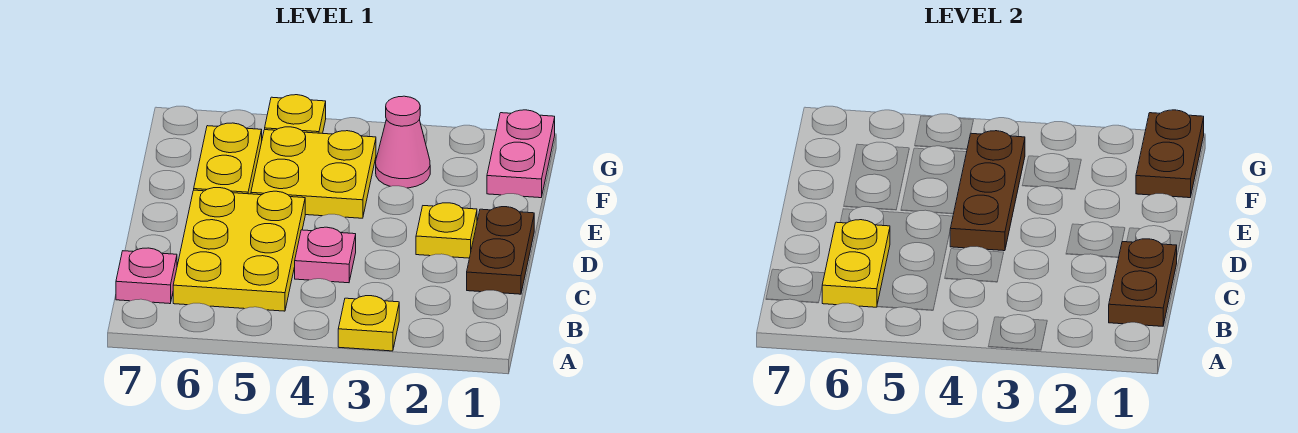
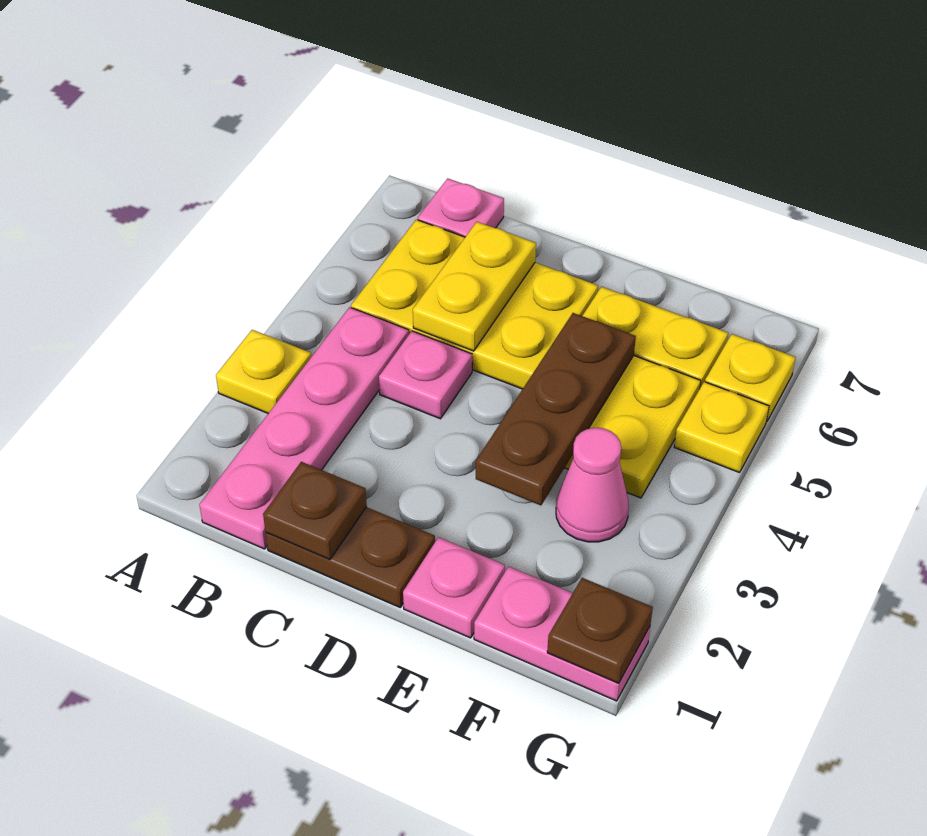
none -> pink plate B1:B4 level 1
brown plate B1:C1 level 2 -> brown plate C1 level 2
yellow plate B6:C6 level 2 -> yellow plate C5:C6 level 2
yellow plate D2 level 1 -> yellow plate G6 level 1
brown plate D4:F4 level 2 -> brown plate E3:E5 level 2
none -> pink plate E1 level 1
brown plate F1:G1 level 2 -> brown plate G1 level 2

